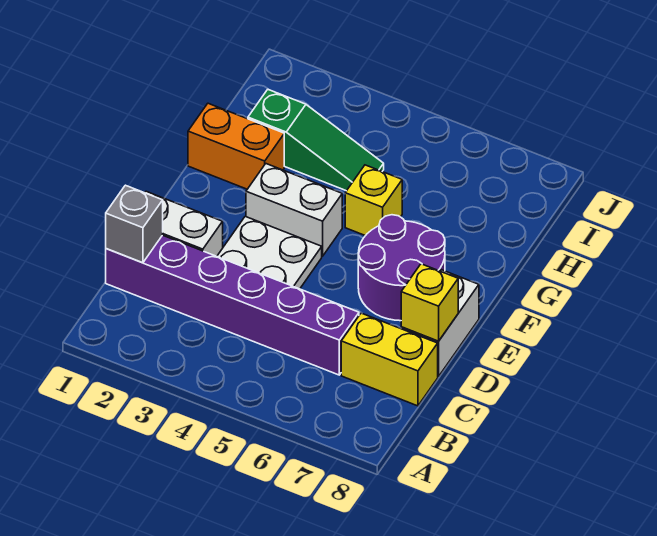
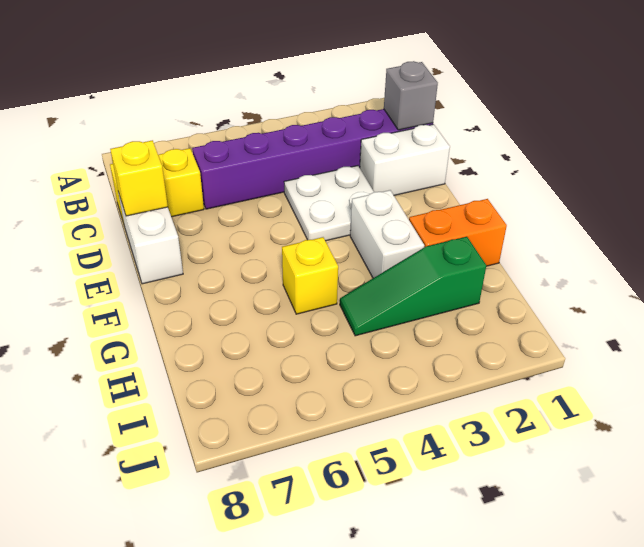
purple round brick E6:F7 level 1 -> none
white brick F3:F4 level 1 -> white brick F3:G3 level 1

